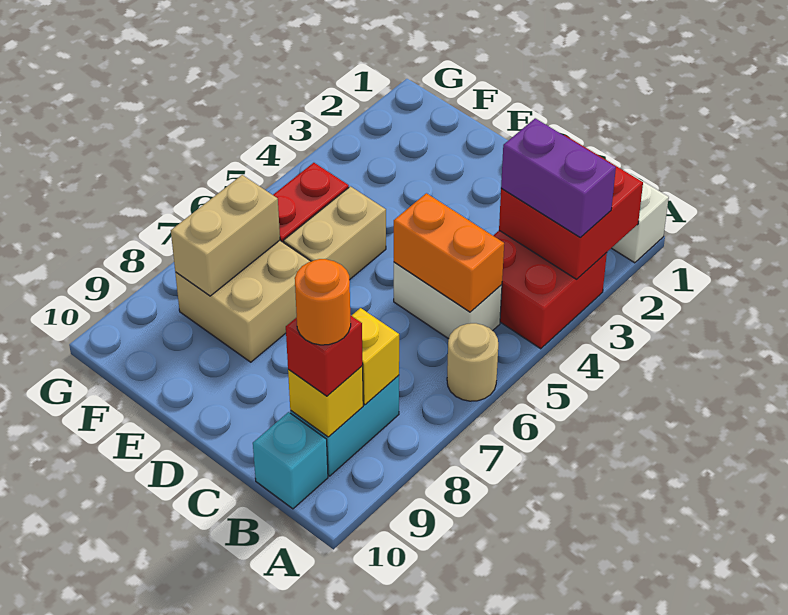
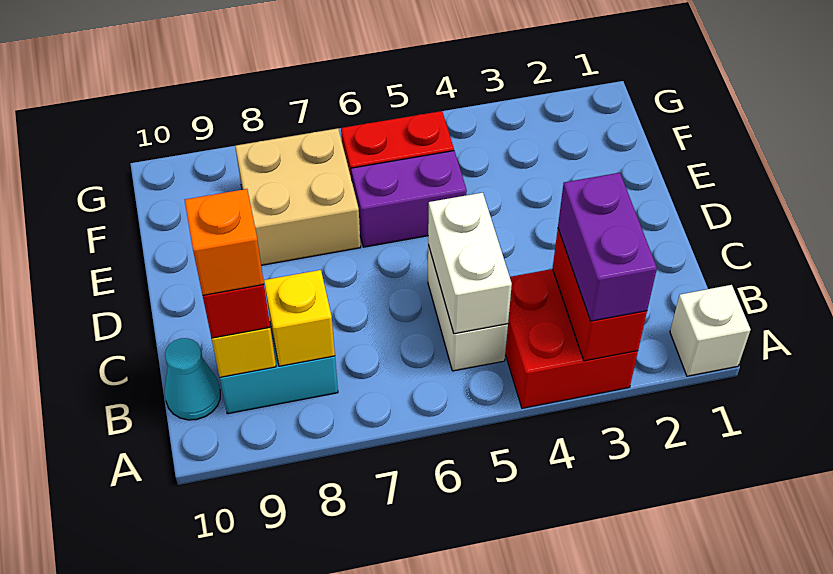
red brick A2:B3 level 2 -> red brick A3:B3 level 2
tan round brick A6 level 1 -> none
orange brick B5:C5 level 2 -> white brick B5:C5 level 2
orange round brick B9 level 4 -> orange brick B9 level 4
cyan brick B10 level 1 -> cyan cone B10 level 1
tan brick E5:E6 level 1 -> purple brick E5:E6 level 1
tan brick F7:F8 level 2 -> none

